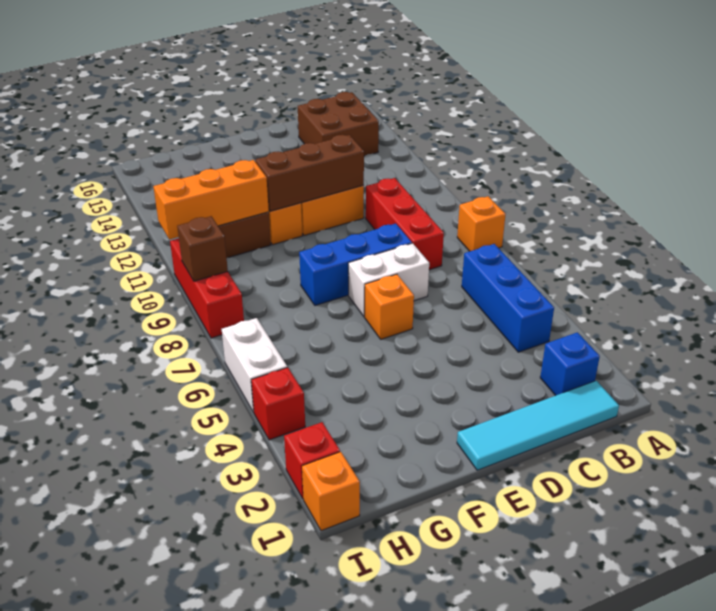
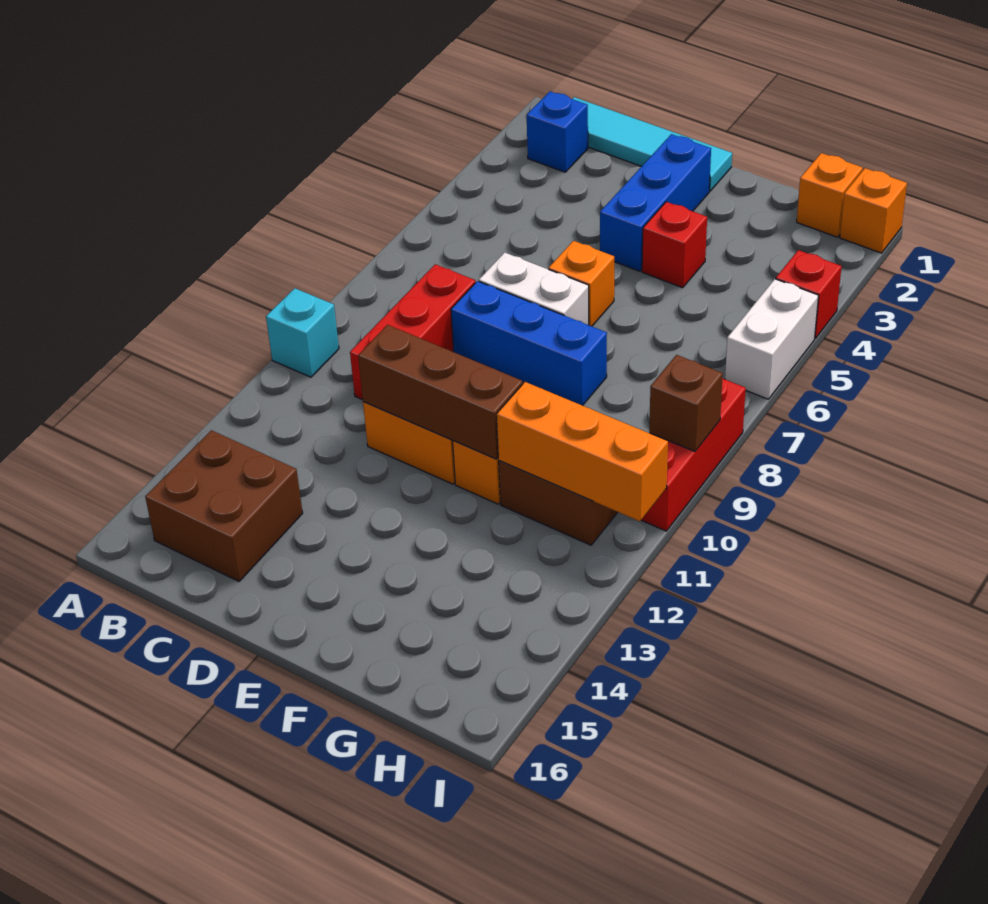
orange brick A8 level 1 -> orange brick H1 level 1
none -> cyan brick A10 level 1
blue brick B4:B6 level 1 -> blue brick E2:E4 level 1
red brick I2 level 1 -> red brick F4 level 1

